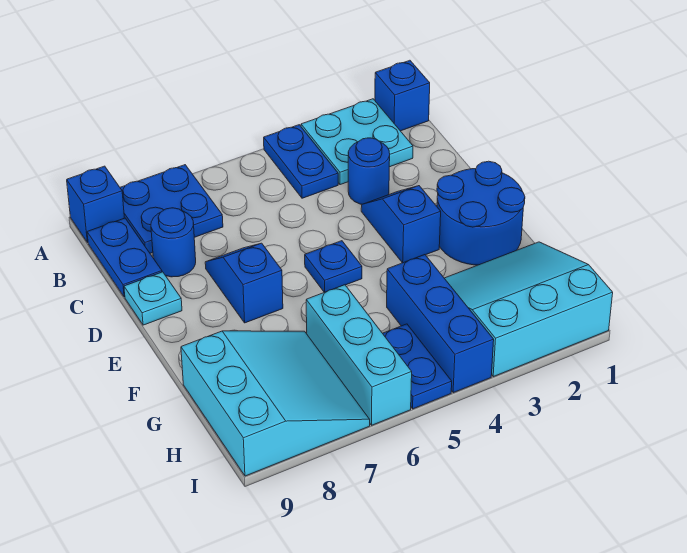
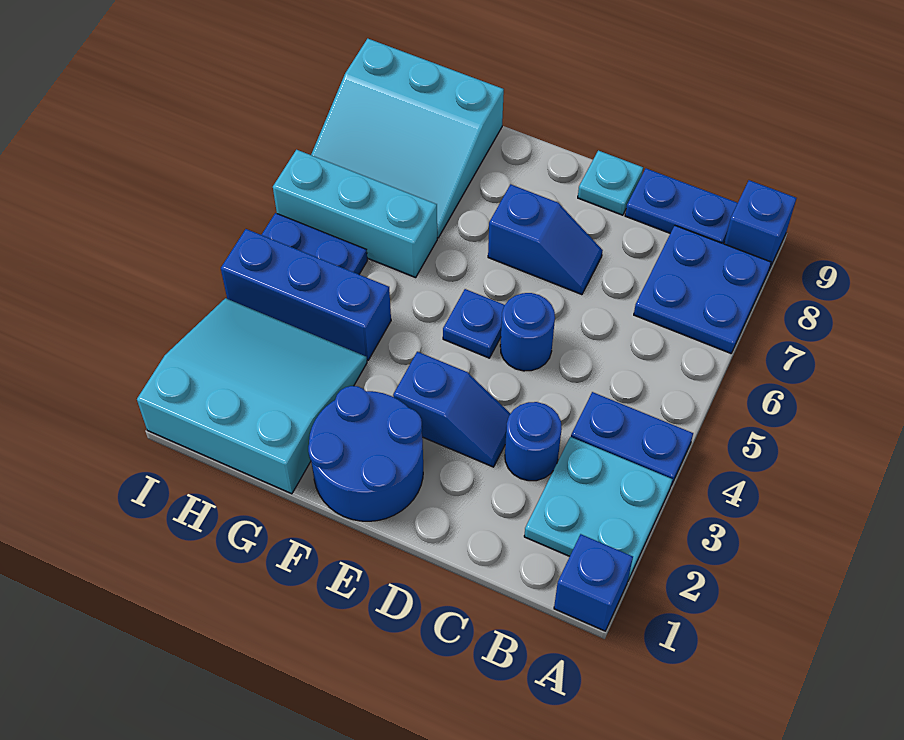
blue round brick C8 level 1 -> blue round brick D5 level 1
cyan slope G1:I3 level 1 top I -> cyan slope G1:I3 level 1 top 1

